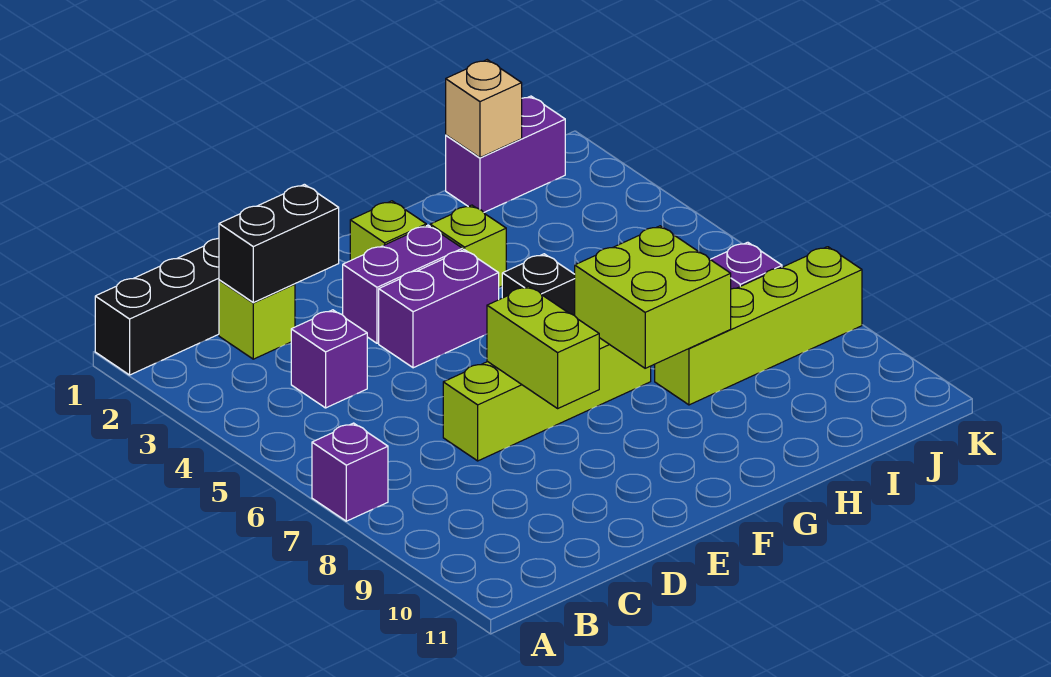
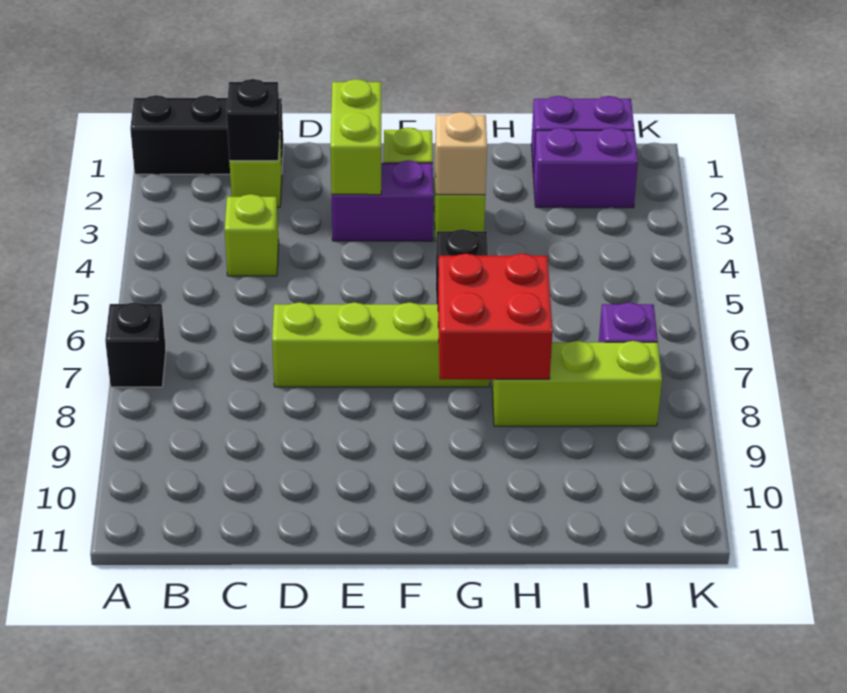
purple brick A7 level 1 -> black brick A7 level 1
black brick C2:D2 level 2 -> black brick C2 level 2
purple brick C4 level 1 -> lime brick C4 level 1
purple brick E4:F4 level 1 -> purple brick I2:J2 level 1
lime brick E7:E8 level 2 -> lime brick E2:E3 level 2
lime brick G7:H8 level 2 -> red brick G7:H8 level 2
lime brick H8:K8 level 1 -> lime brick H8:J8 level 1
tan brick I1 level 2 -> tan brick G3 level 2

